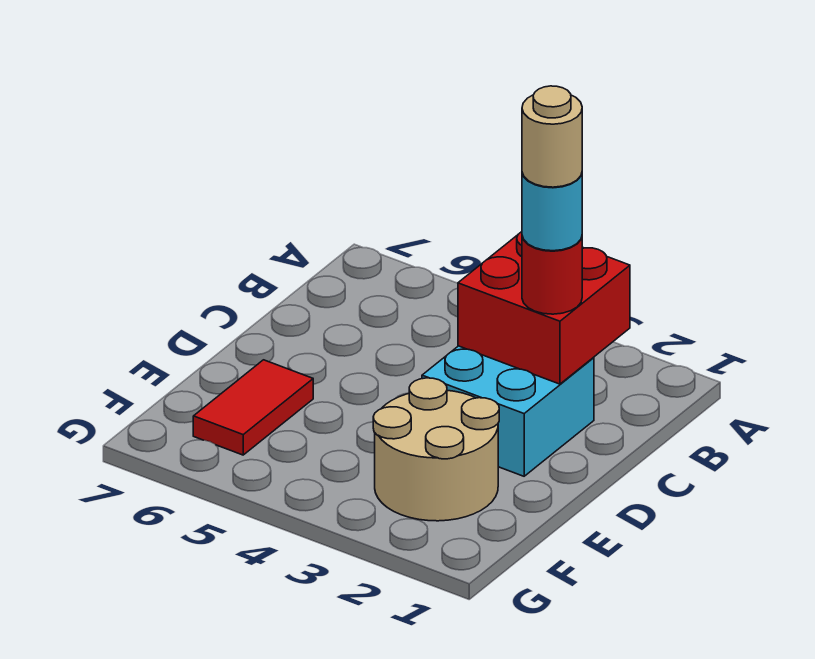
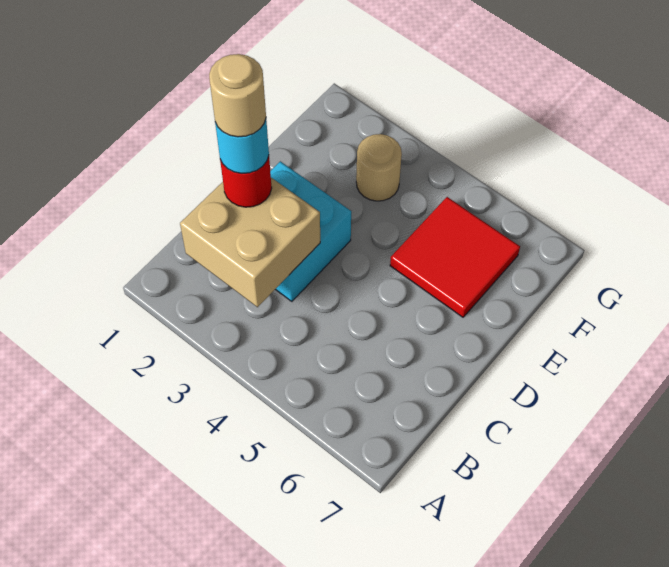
red brick B2:C3 level 2 -> tan brick B2:C3 level 2
tan round brick E2:F3 level 1 -> tan round brick F3 level 1
red tile E6:F6 level 1 -> red tile E5:F6 level 1

